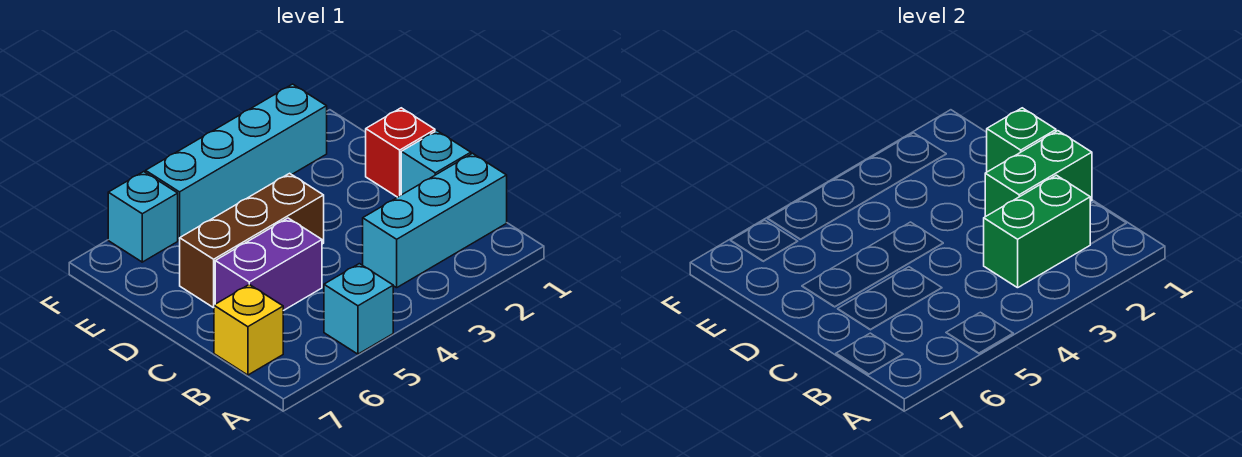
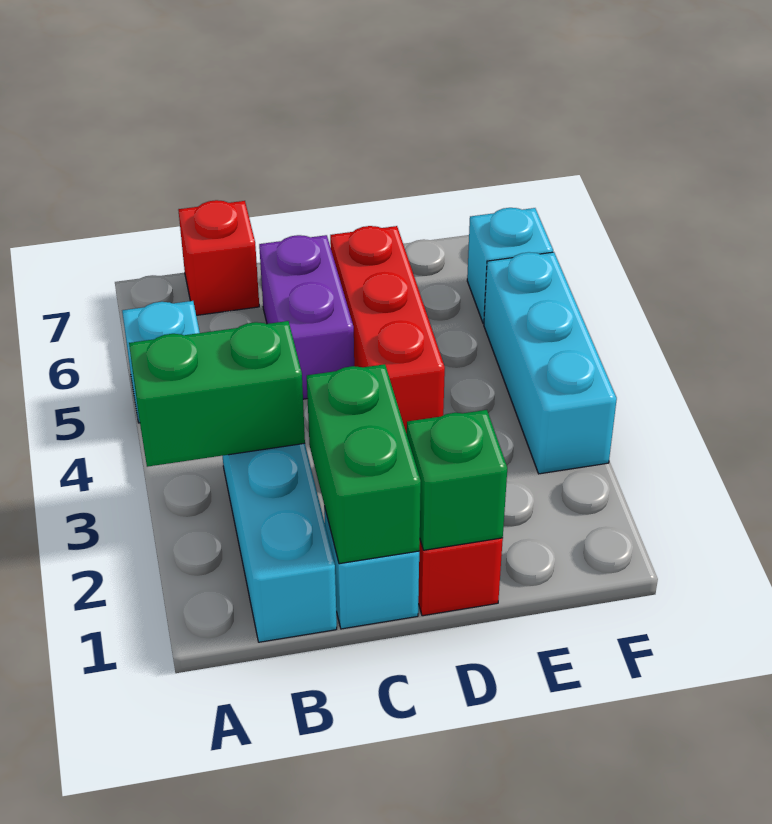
green brick B2:B3 level 2 -> green brick A3:B3 level 2
yellow brick B7 level 1 -> red brick B7 level 1
brown brick D4:D6 level 1 -> red brick D4:D6 level 1
cyan brick F2:F5 level 1 -> cyan brick F3:F5 level 1

